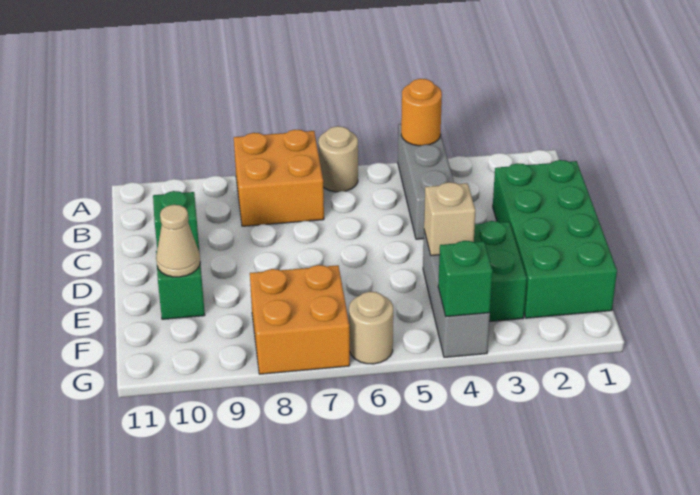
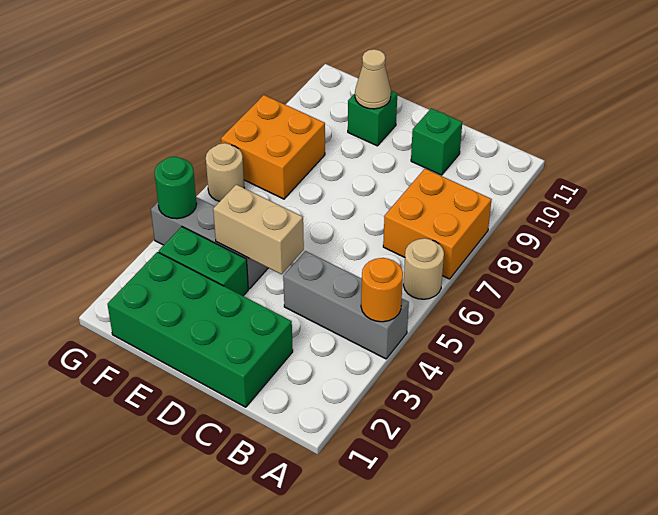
tan brick E4 level 2 -> tan brick D4:E4 level 2
green brick G4 level 2 -> green round brick G4 level 2

